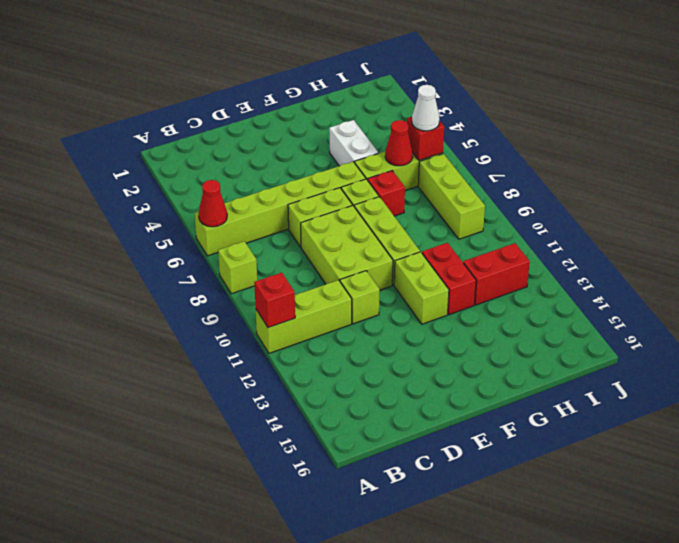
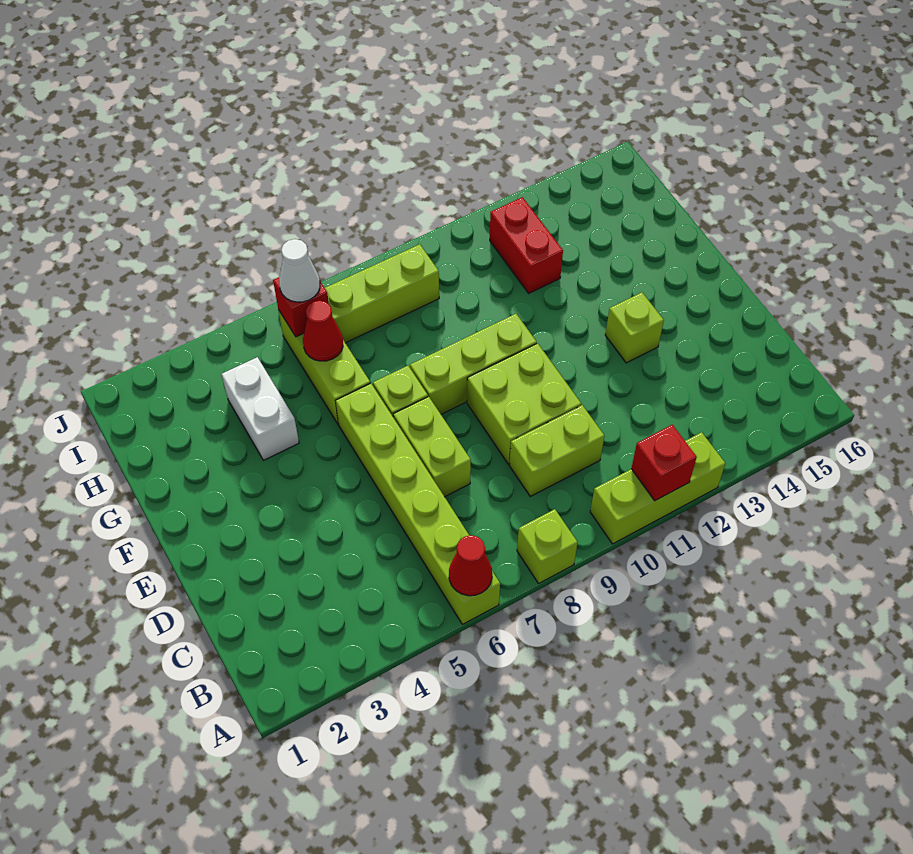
lime brick A11:C11 level 1 -> lime brick A10:A12 level 1
lime brick D8:E10 level 1 -> lime brick D9:E10 level 1
lime brick D11 level 1 -> lime brick E13 level 1
lime brick F11:F12 level 1 -> lime brick C9:C10 level 1
white brick G4:G5 level 1 -> white brick G4:H4 level 1
red brick G7 level 1 -> none
red brick G11:G12 level 1 -> none

